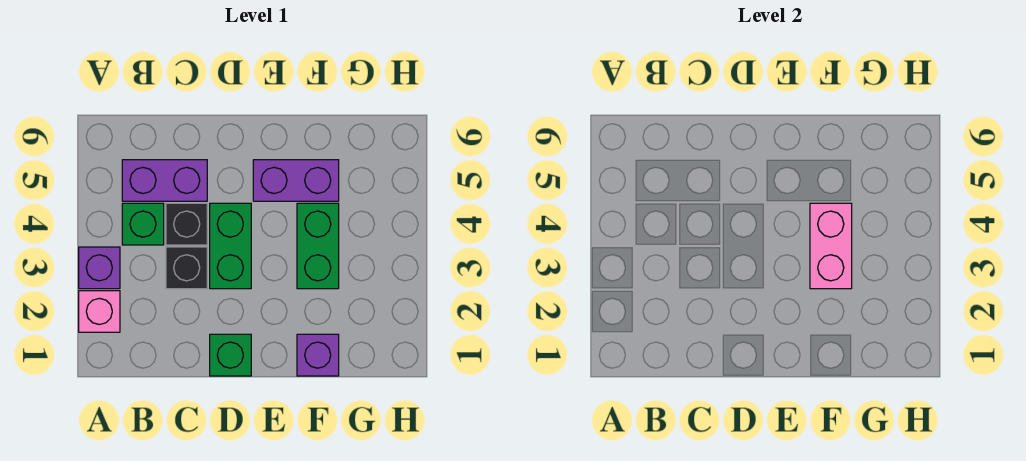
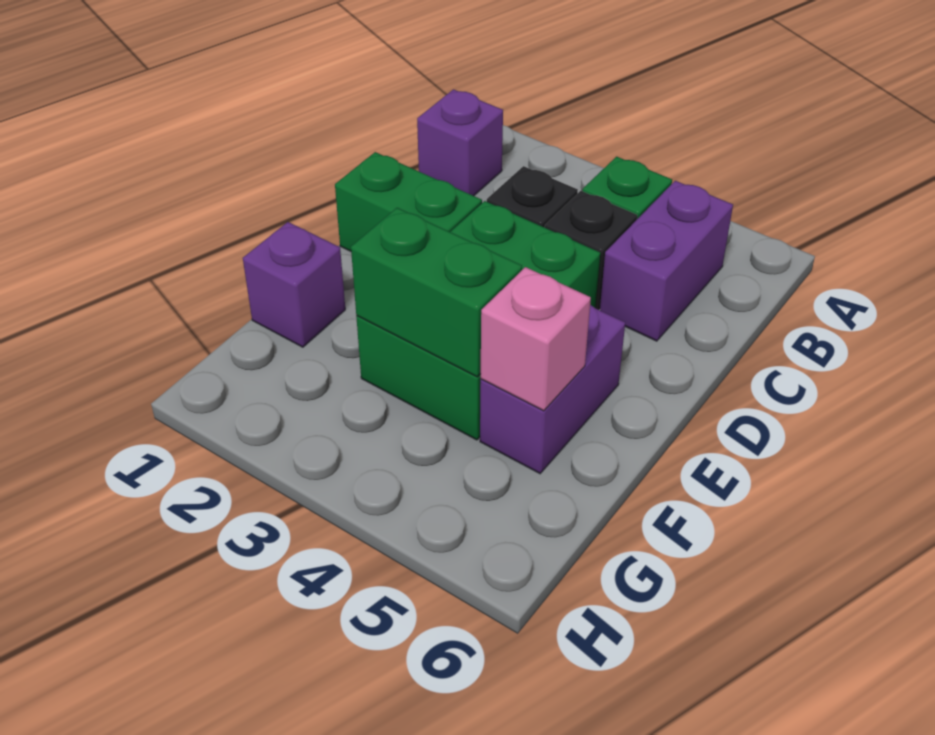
pink brick A2 level 1 -> pink brick F5 level 2
purple brick A3 level 1 -> purple brick B1 level 1
green brick D1 level 1 -> green brick D1:D2 level 1
pink brick F3:F4 level 2 -> green brick F3:F4 level 2

